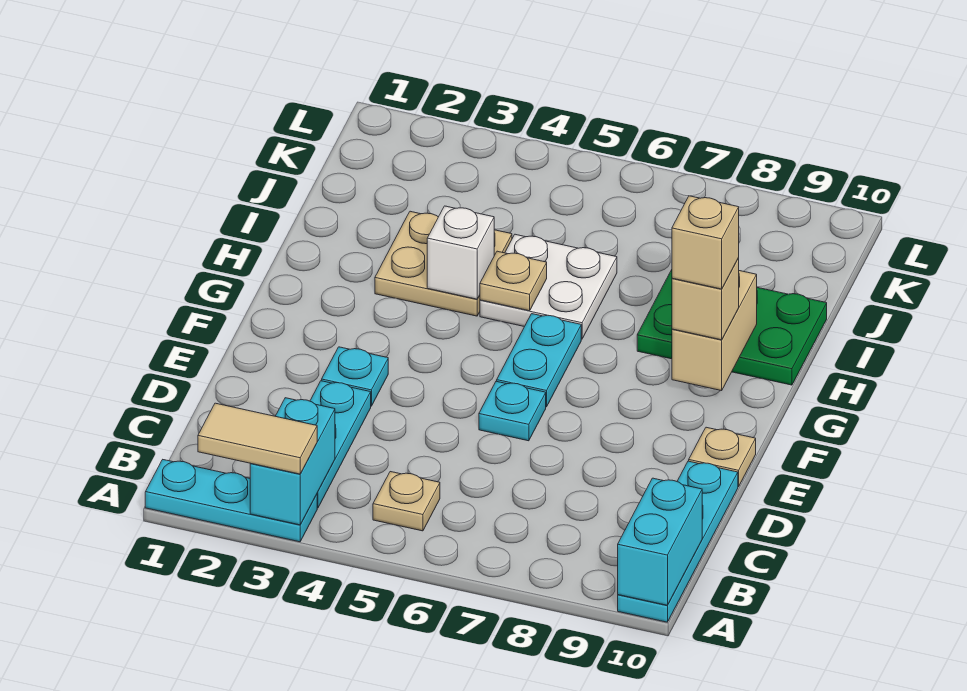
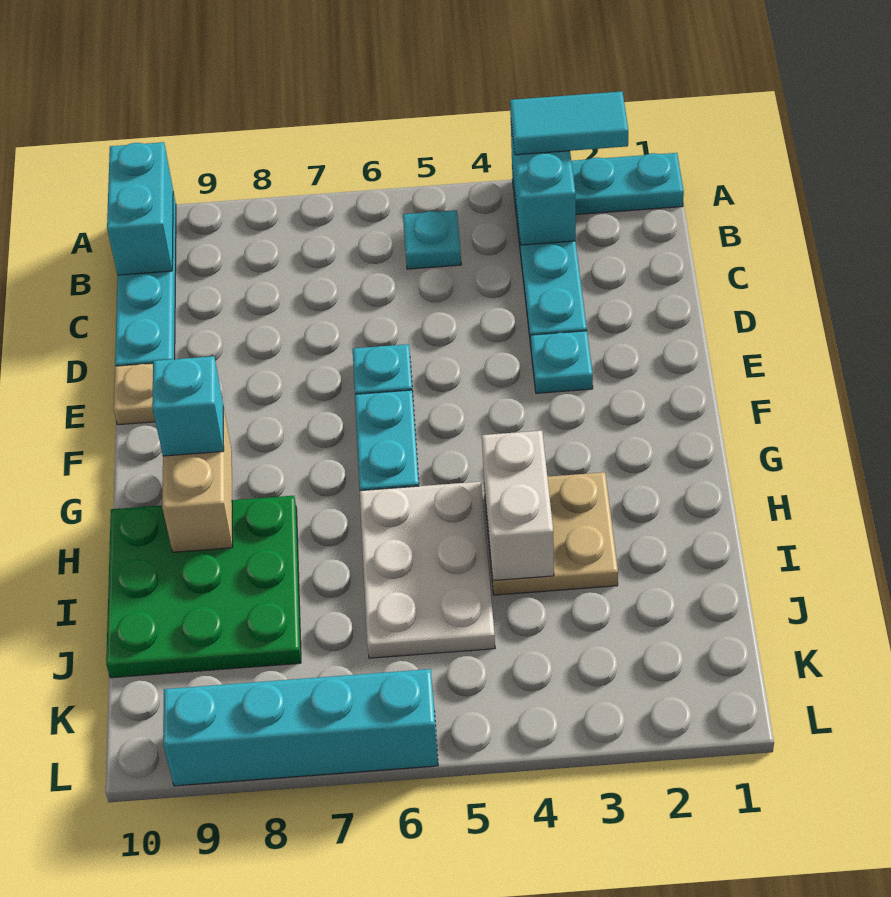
tan tile A2:A3 level 3 -> cyan tile A2:A3 level 3
tan plate B5 level 1 -> cyan plate B5 level 1
tan brick G9 level 3 -> cyan brick G9 level 3
tan brick G9 level 4 -> none
white brick H4 level 2 -> white brick H4:I4 level 2
white plate H5:I6 level 1 -> white plate H5:J6 level 1
tan plate H5 level 2 -> none
green plate H8:I10 level 1 -> green plate H8:J10 level 1
none -> cyan brick L6:L9 level 1

